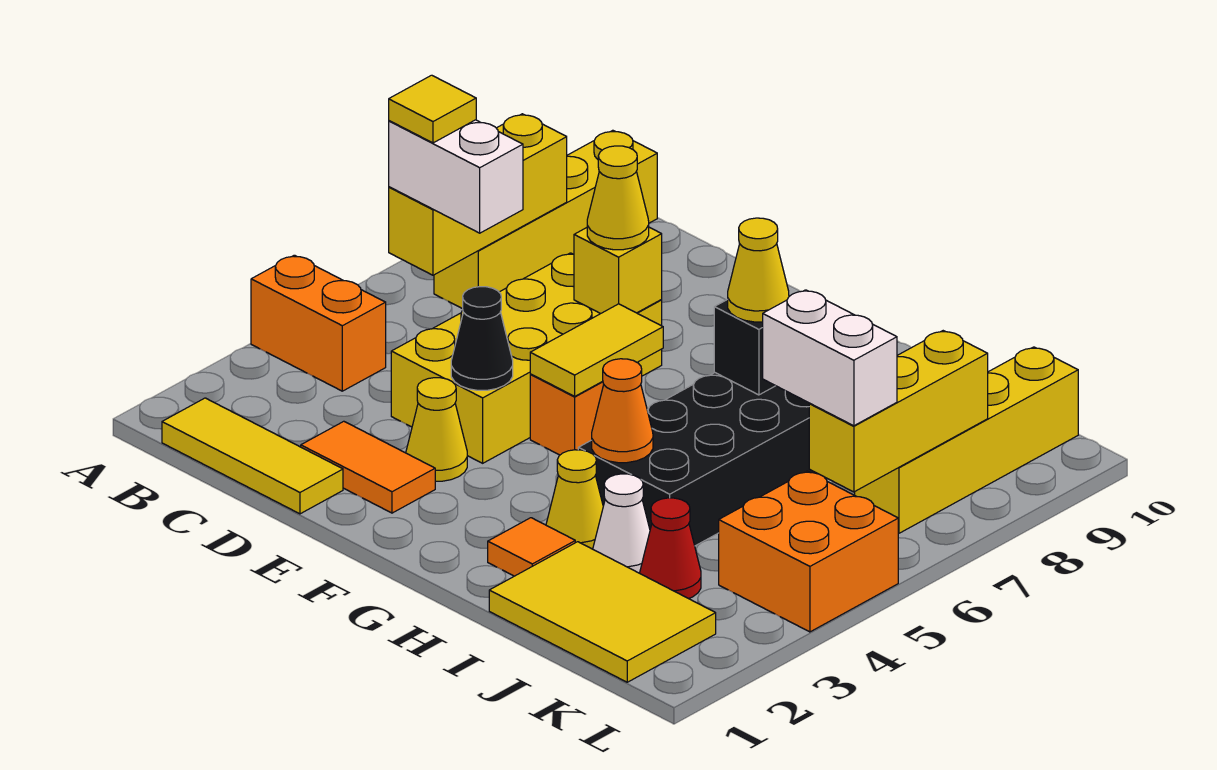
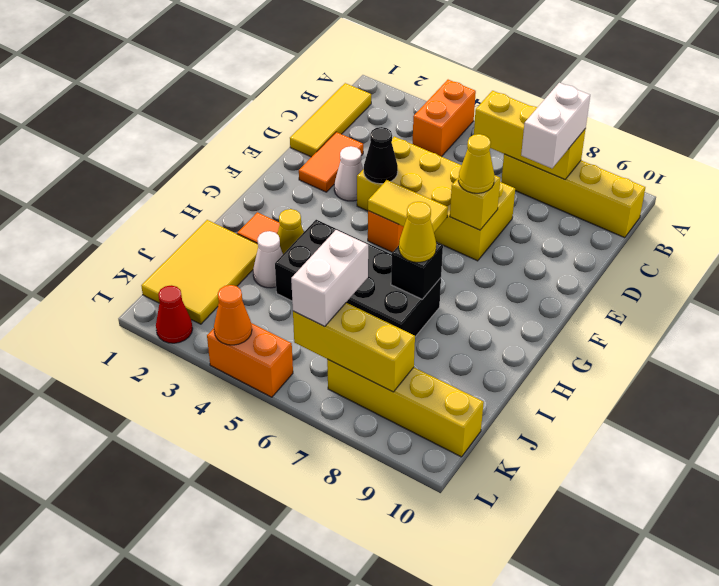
white brick B6:C6 level 3 -> white brick B8:C8 level 3
yellow tile B6 level 4 -> none
yellow cone E3 level 1 -> white cone E3 level 1
orange cone H4 level 2 -> orange cone L4 level 2
red cone J3 level 1 -> red cone L2 level 1
orange brick K4:L5 level 1 -> orange brick L4:L5 level 1

